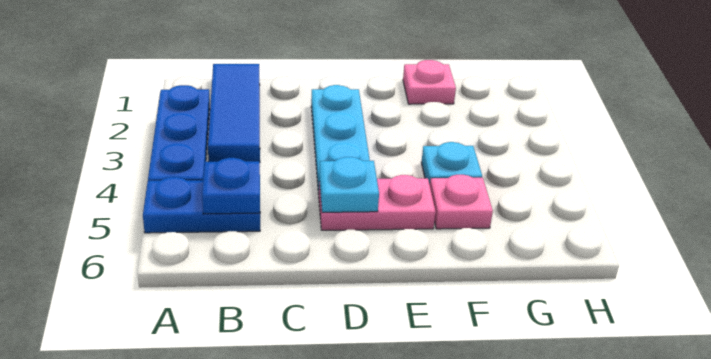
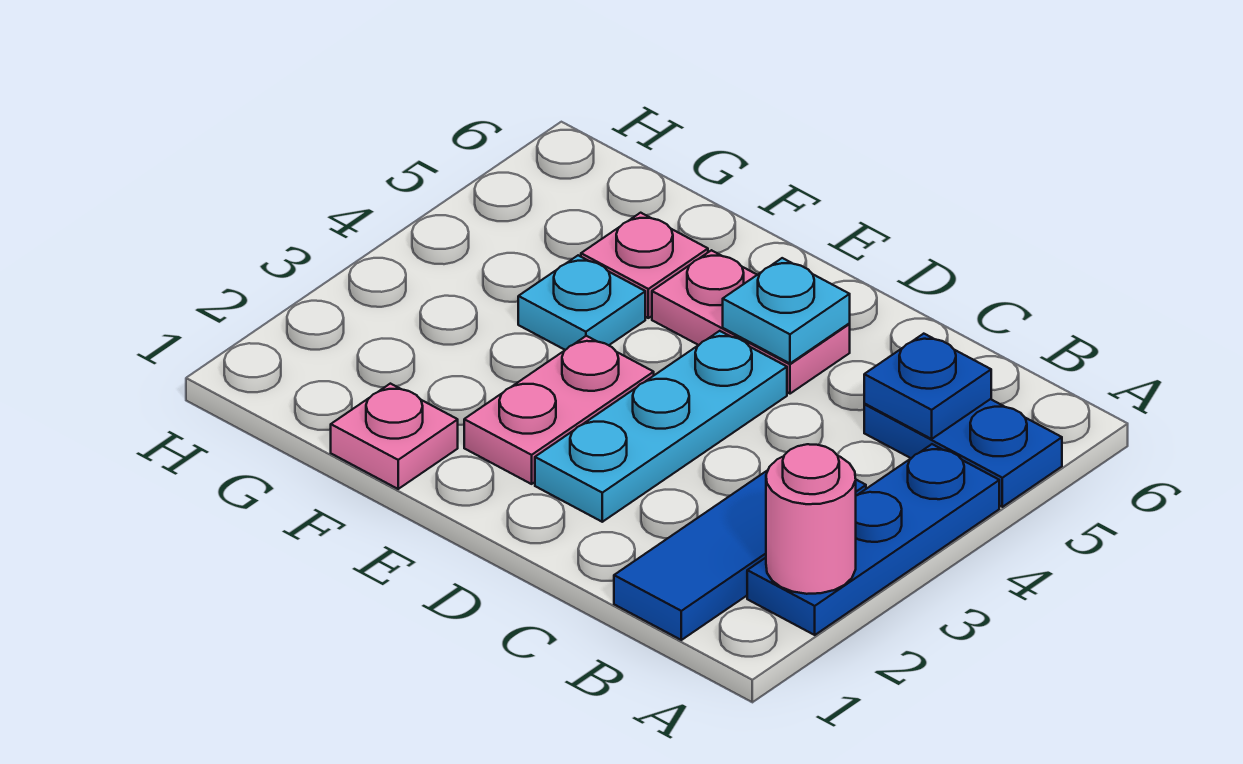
none -> pink round brick A2 level 2
none -> pink plate E2:E3 level 1

